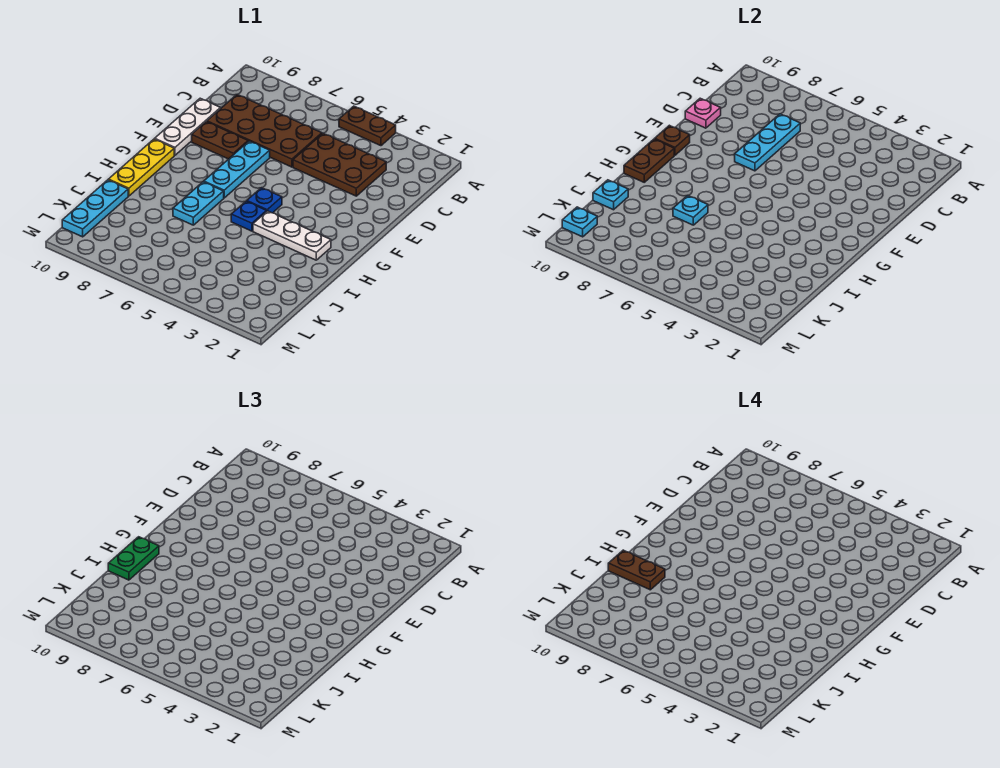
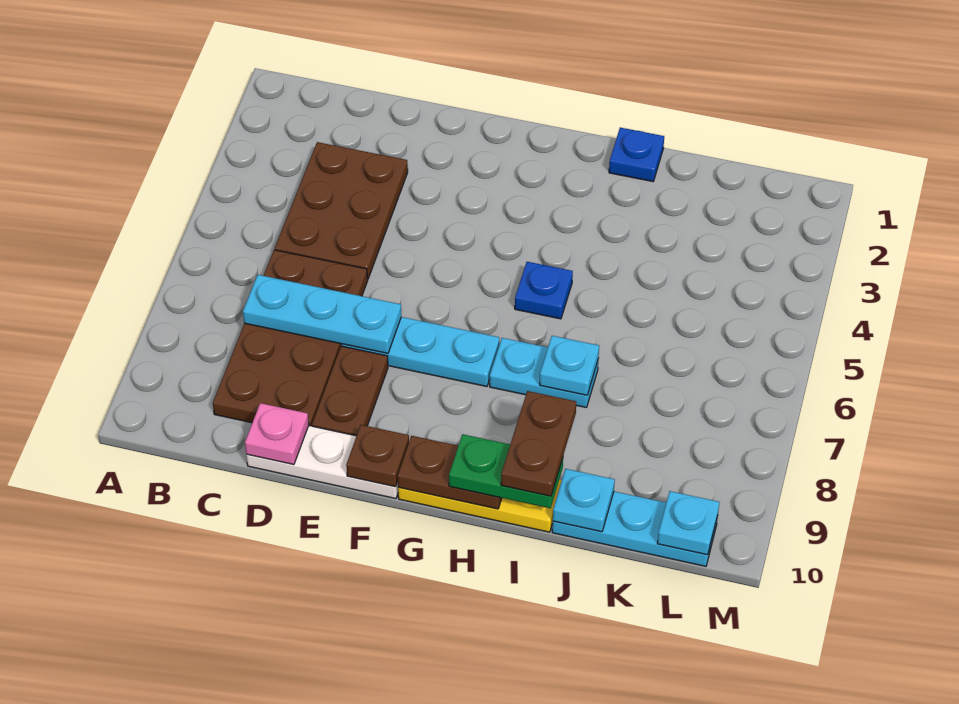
brown plate A4:A5 level 1 -> none
blue plate G5 level 1 -> blue plate I1 level 1
white plate H2:H4 level 1 -> none

